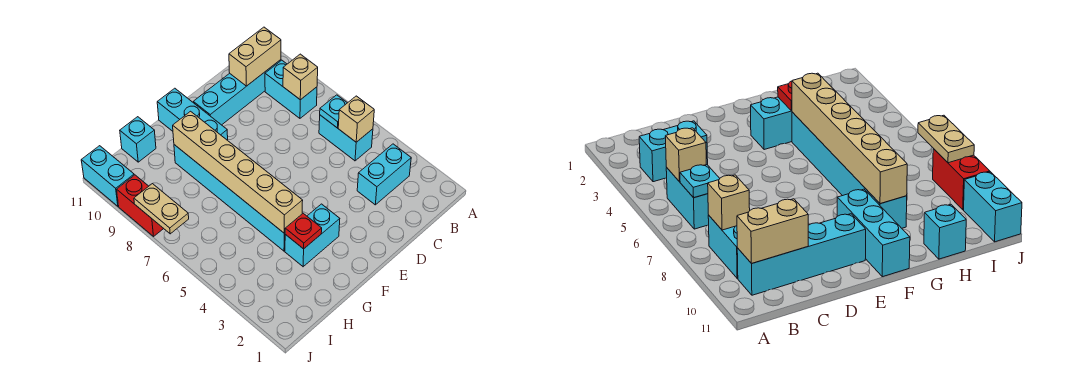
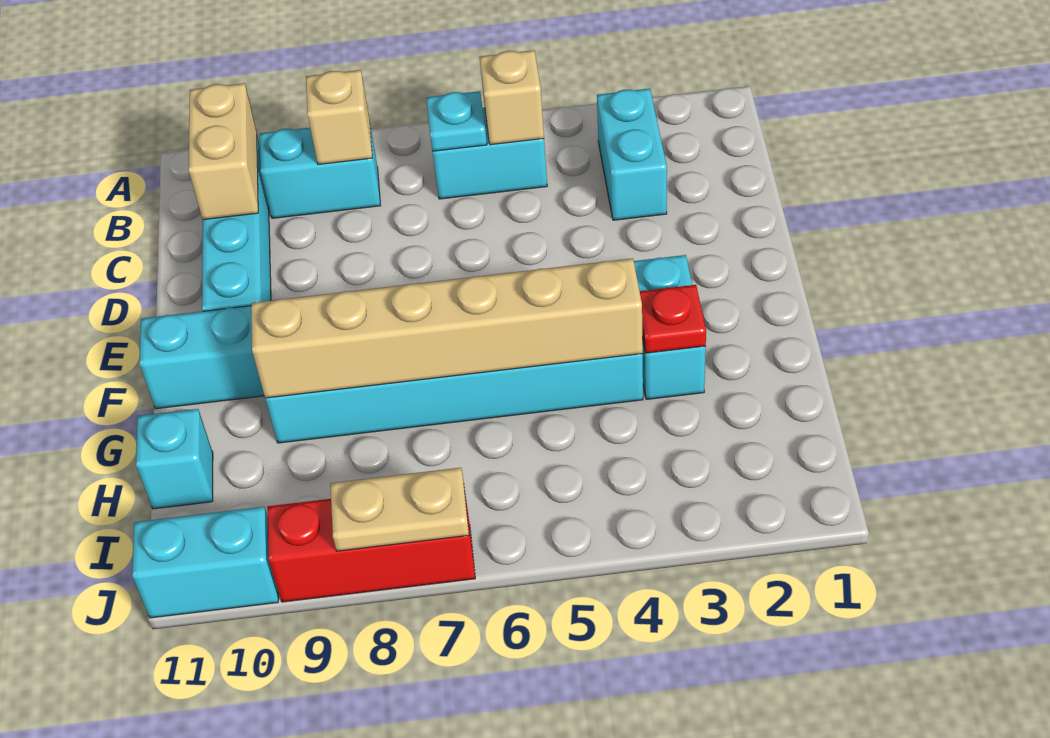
red brick J8:J9 level 1 -> red brick J7:J9 level 1

